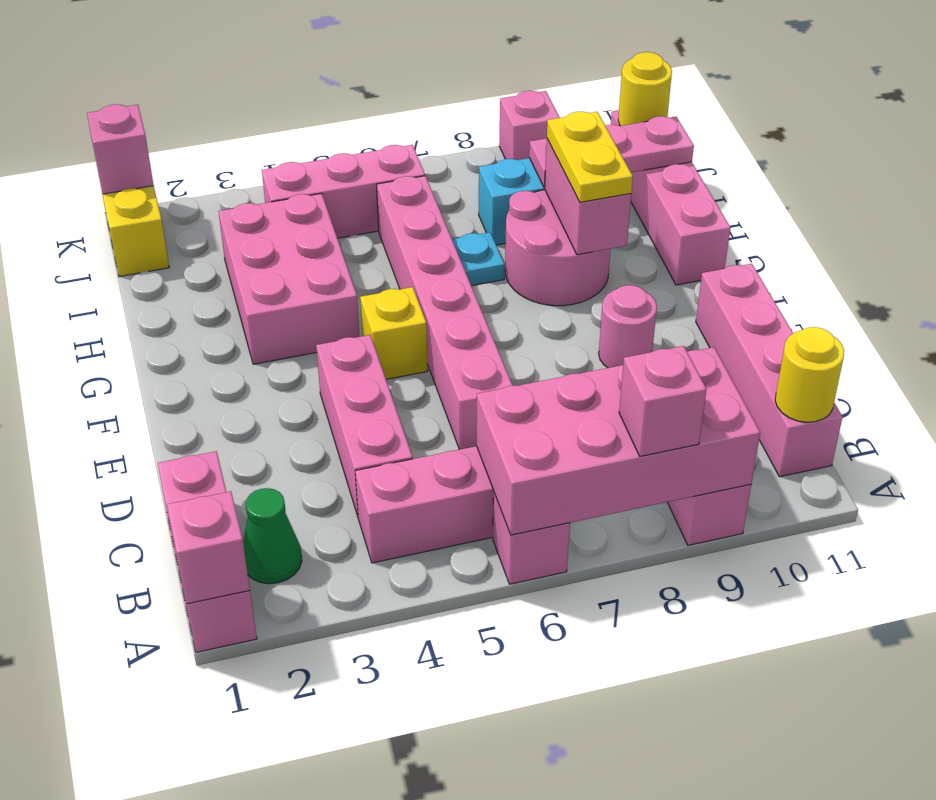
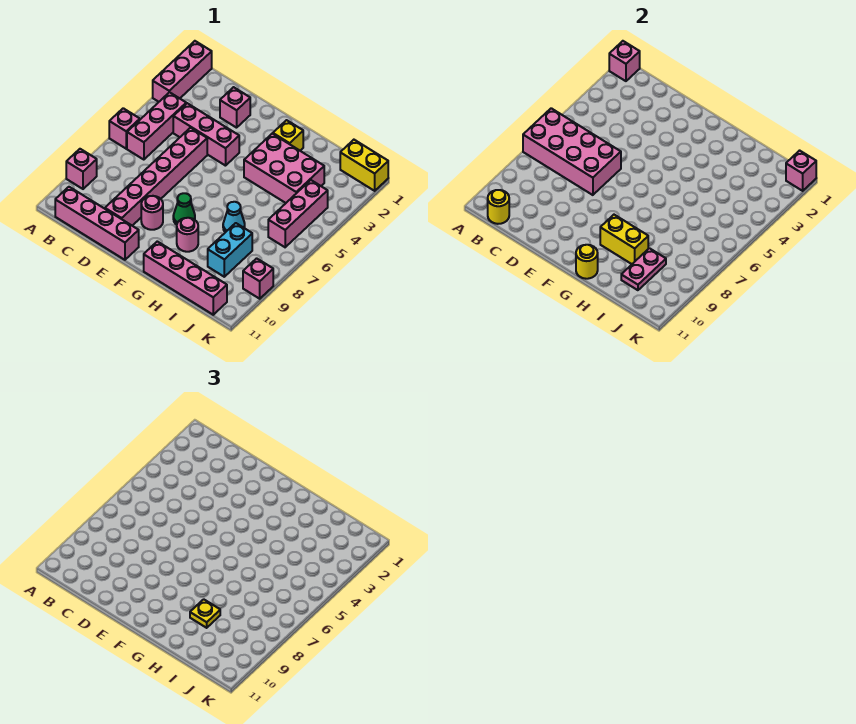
pink brick A1:C1 level 1 -> pink brick A1:A3 level 1
pink brick A6:B9 level 2 -> pink brick A6:D7 level 2
pink brick A8 level 3 -> pink brick D2 level 1
green cone B2 level 1 -> green cone F8 level 1
pink brick D6:I6 level 1 -> pink brick D5:D10 level 1
yellow brick F5 level 1 -> yellow brick G2 level 1
pink round brick G8:H9 level 1 -> pink round brick G9 level 1
pink brick G9:H9 level 2 -> yellow brick G9:H9 level 2
yellow plate G9:H9 level 3 -> yellow plate H9 level 3
cyan plate H7 level 1 -> cyan cone H7 level 1
pink plate I9:I11 level 2 -> pink plate I9:I10 level 2
yellow round brick J11 level 2 -> yellow round brick G11 level 2

